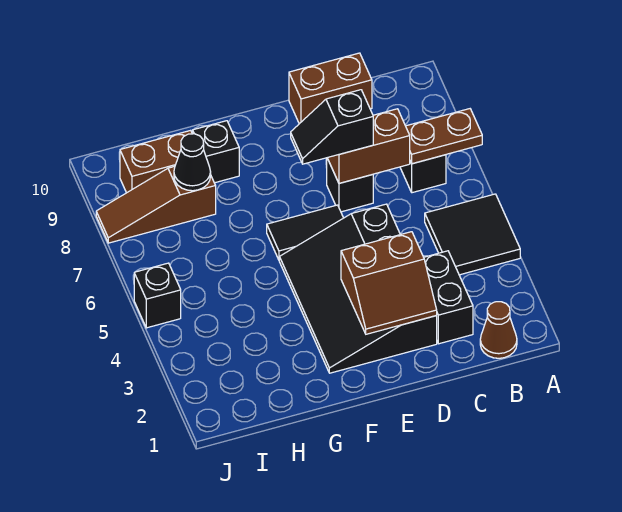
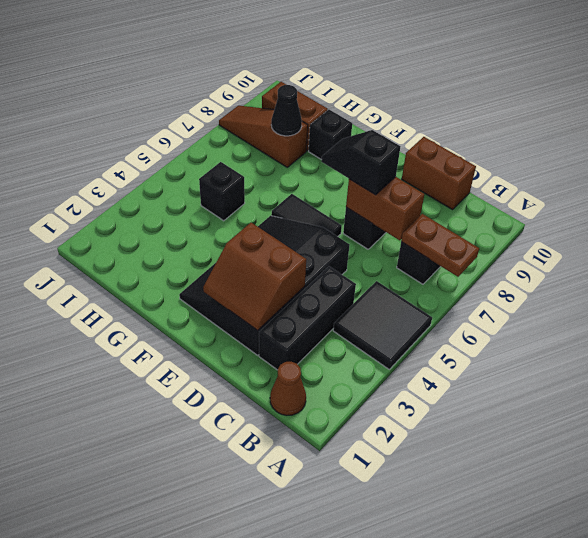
black brick C2:C3 level 1 -> black brick C2:C4 level 1
black brick J5 level 1 -> black brick H5 level 1

